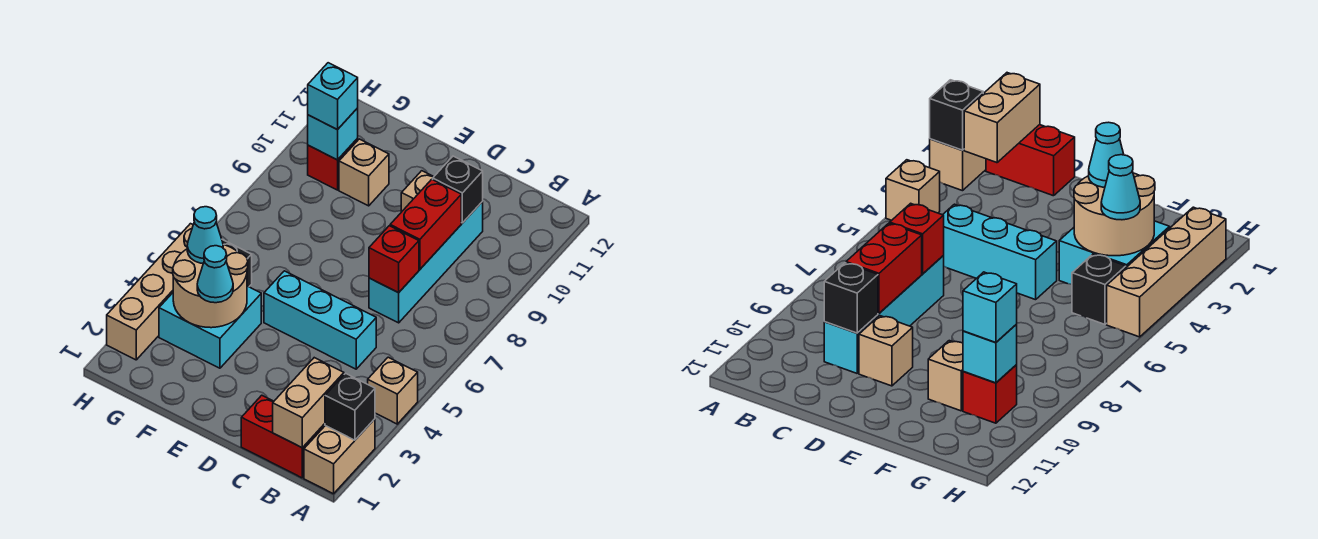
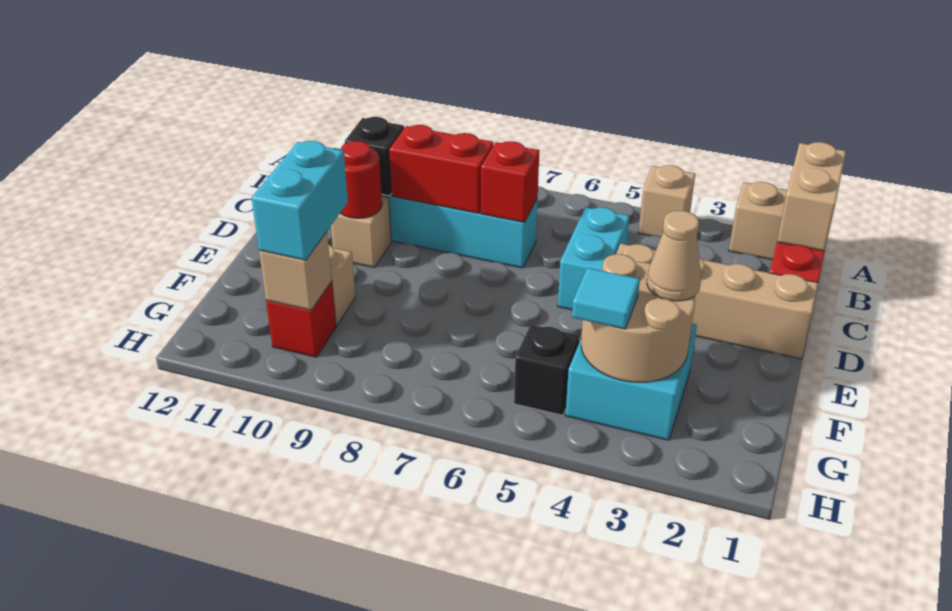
black brick A2 level 2 -> none
tan brick B1:B2 level 2 -> tan brick A1:B1 level 2
cyan brick C5:E5 level 1 -> cyan brick C5:D5 level 1
none -> red round brick D10 level 2
cyan cone F3 level 3 -> tan cone F3 level 3
cyan cone G4 level 3 -> cyan tile G4 level 3
cyan brick G10 level 2 -> tan brick G10 level 2
cyan brick G10 level 3 -> cyan brick F10:G10 level 3
tan brick H2:H5 level 1 -> tan brick D1:D4 level 1

